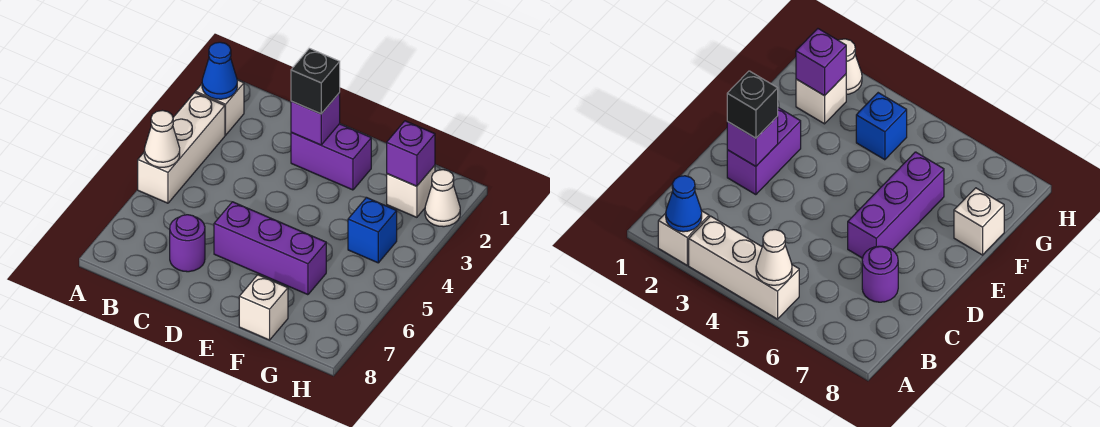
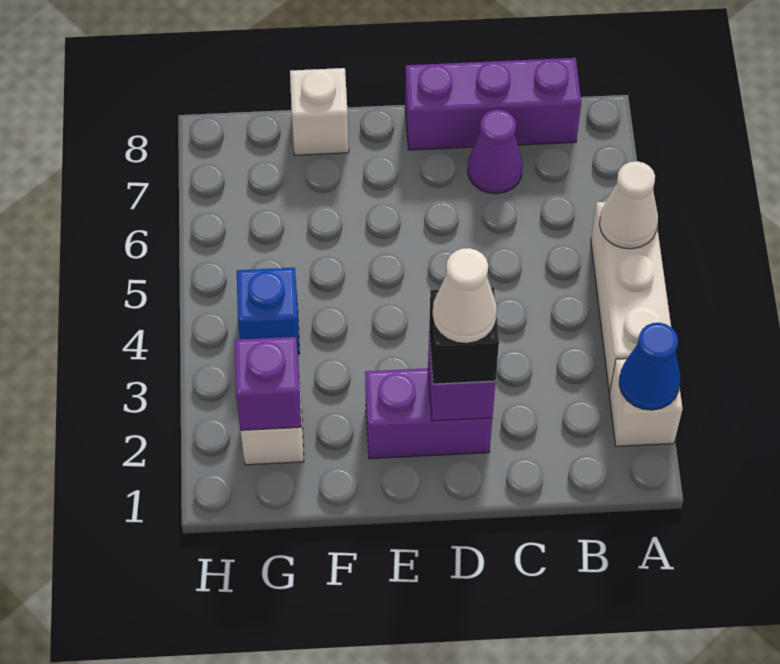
purple round brick C7 level 1 -> purple cone C7 level 1
purple brick D6:F6 level 1 -> purple brick B8:D8 level 1
white cone H2 level 1 -> white cone D2 level 4

